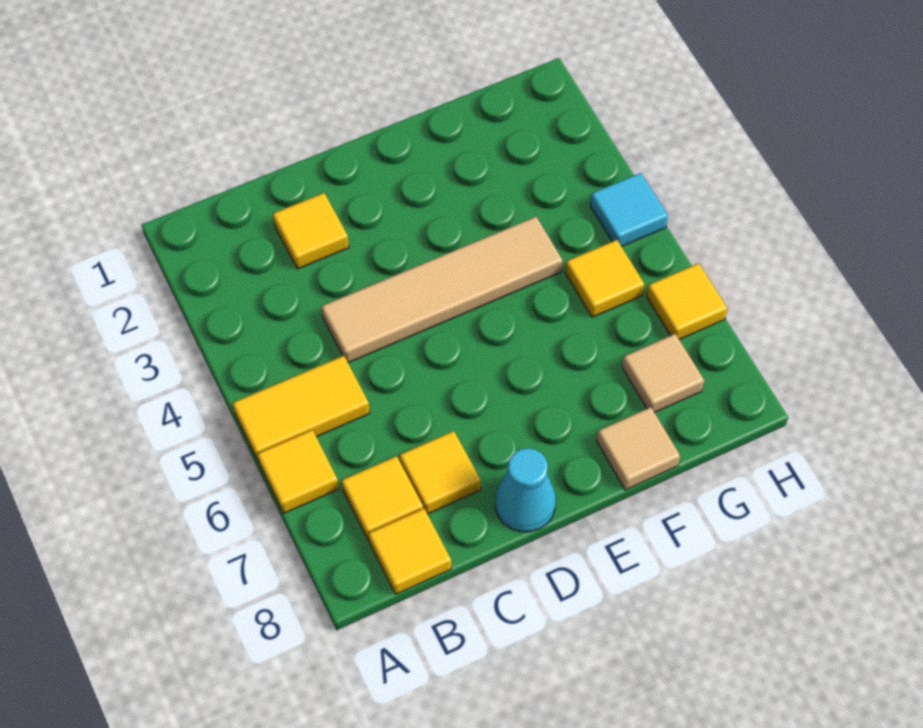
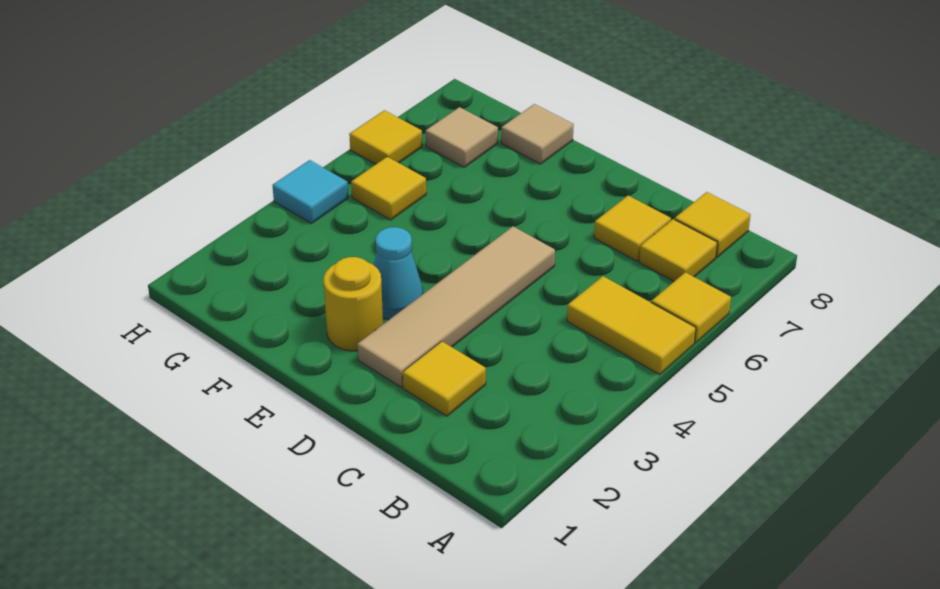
tan tile C4:F4 level 1 -> tan tile D2:D5 level 1
cyan cone D8 level 1 -> cyan cone E3 level 1
none -> yellow round brick E2 level 1

